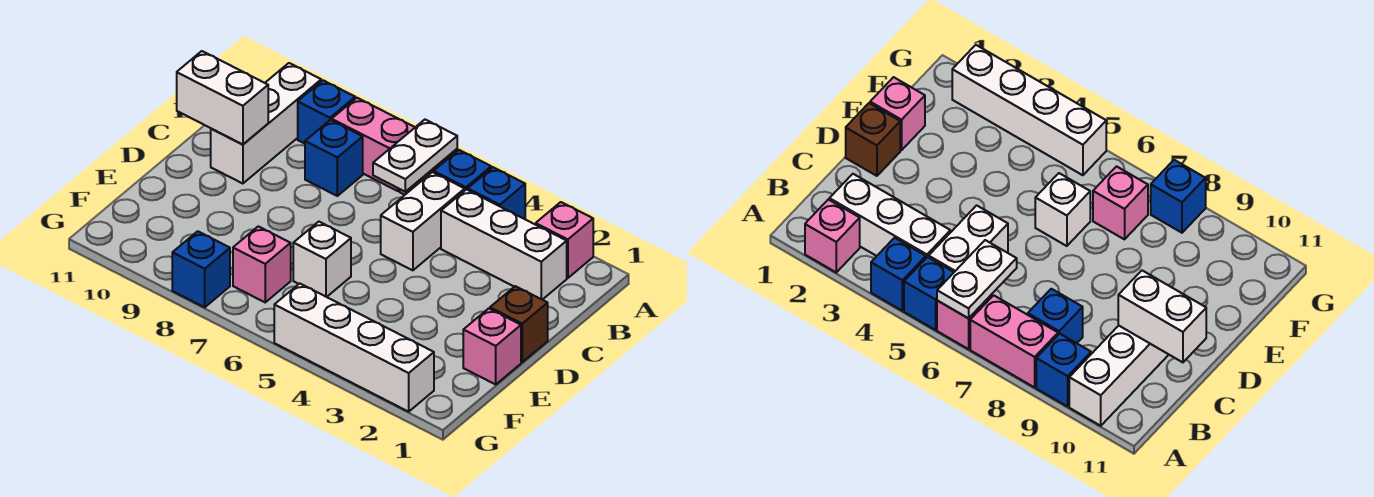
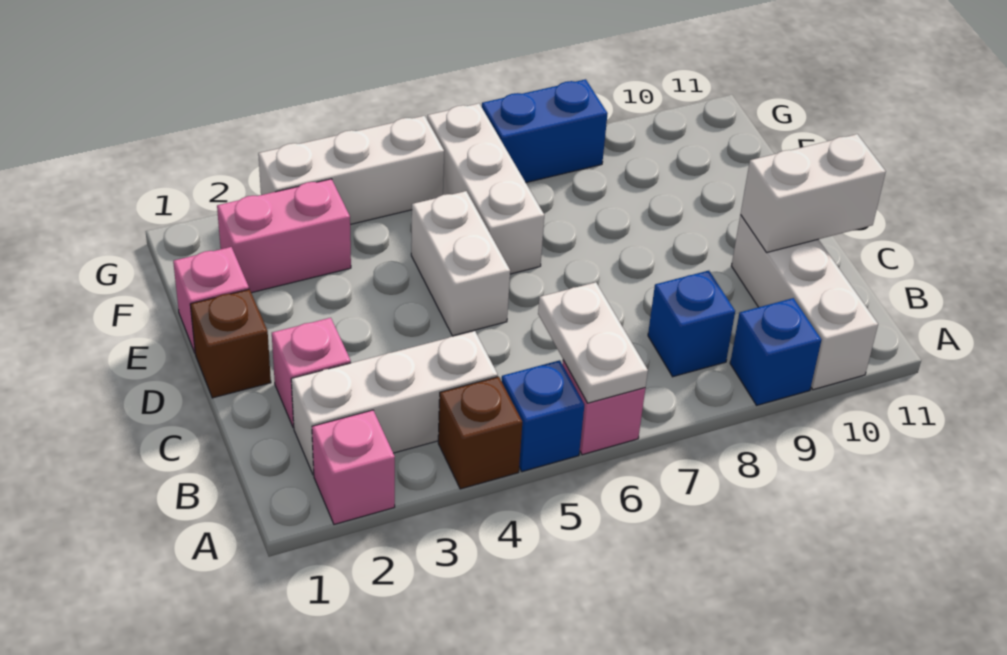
blue brick A4 level 1 -> brown brick A4 level 1
pink brick A7:A8 level 1 -> pink brick F2:F3 level 1
white brick B5:C5 level 1 -> white brick D5:E5 level 1
white brick E6 level 1 -> white brick E6:G6 level 1
pink brick F7 level 1 -> pink brick C2 level 1
white brick G2:G5 level 1 -> white brick G3:G5 level 1
blue brick G8 level 1 -> blue brick G7:G8 level 1

